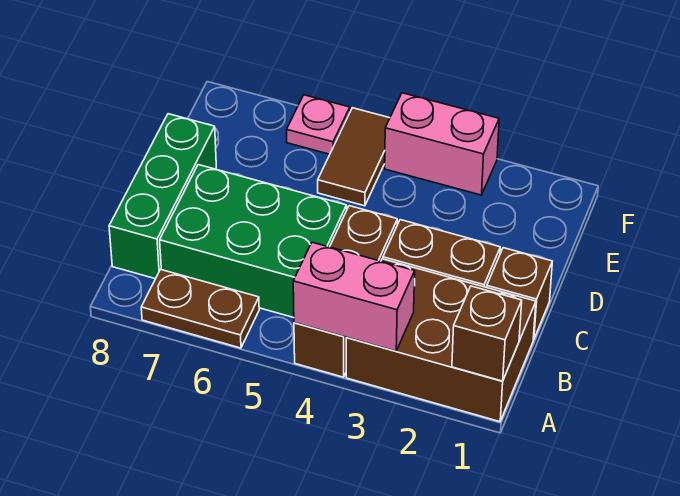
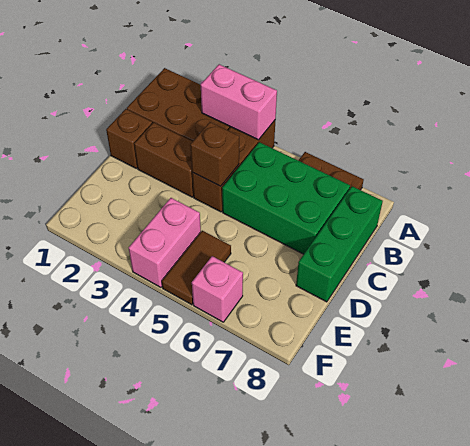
brown brick A1 level 2 -> brown brick C4 level 2
pink brick F3:F4 level 1 -> pink brick E4:F4 level 1
pink plate F6 level 1 -> pink brick F6 level 1

